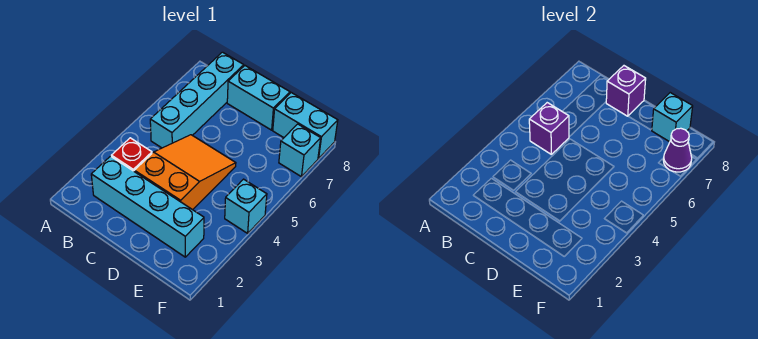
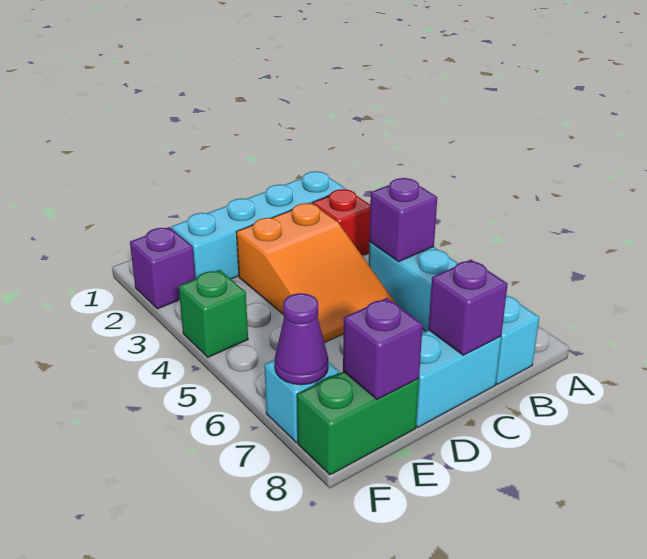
cyan brick E8:F8 level 1 -> green brick E8:F8 level 1
cyan brick E8 level 2 -> purple brick E8 level 2
none -> purple brick F2 level 1
cyan brick F4 level 1 -> green brick F4 level 1

